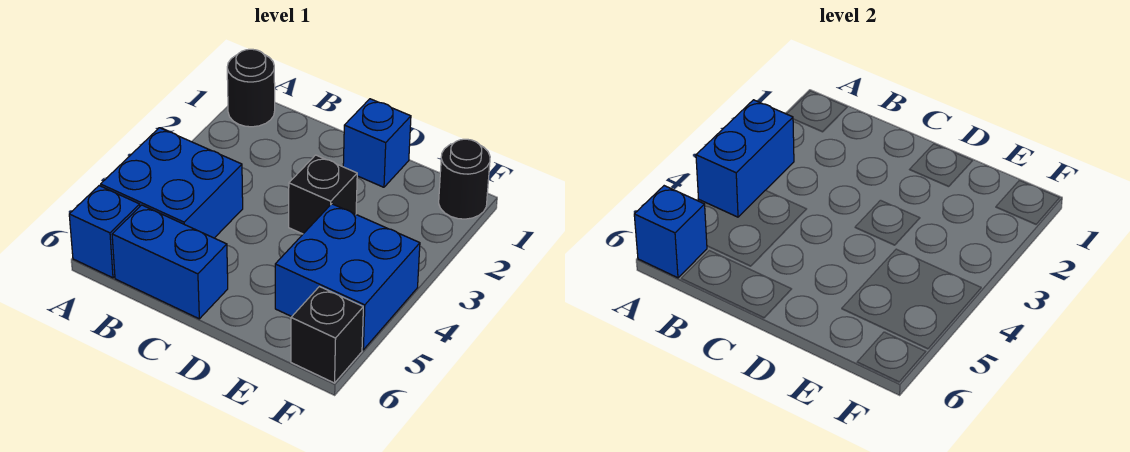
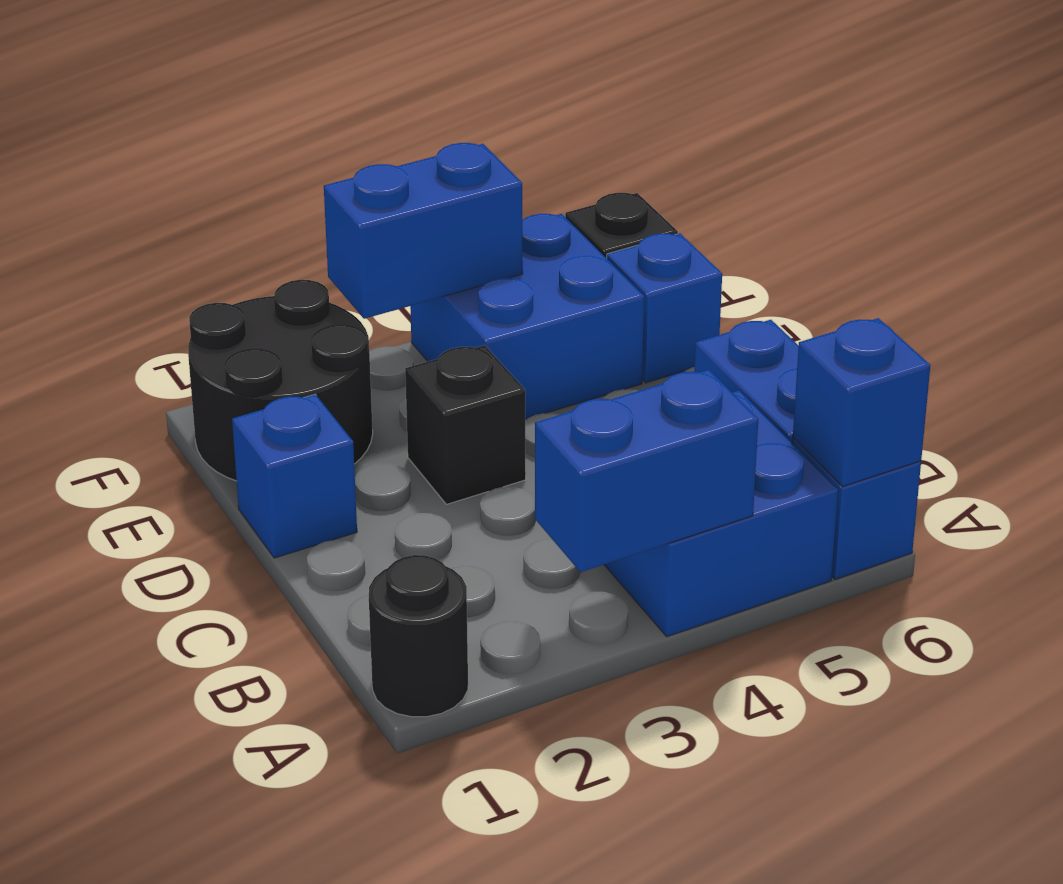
none -> blue brick E6 level 1
black round brick F1 level 1 -> black round brick E1:F2 level 1
none -> blue brick F3:F4 level 2

